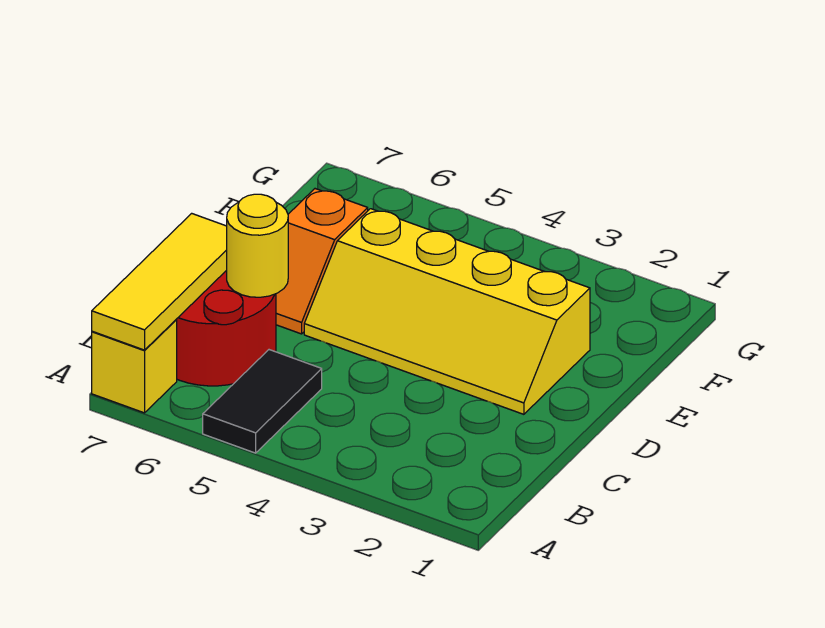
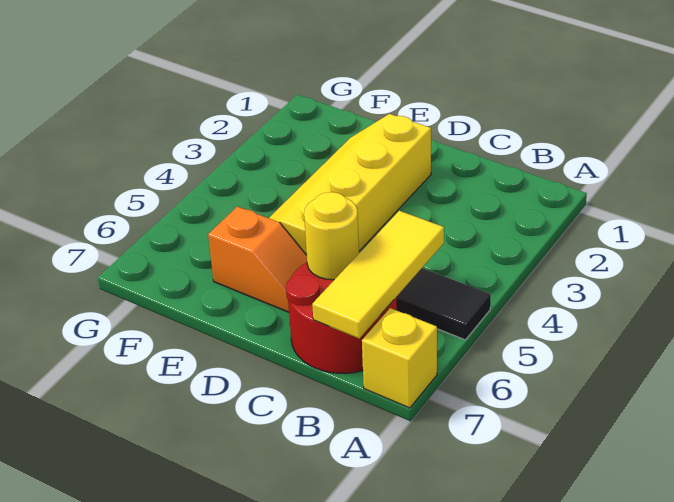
yellow tile A7:C7 level 2 -> yellow tile B5:B7 level 2
yellow slope D2:E5 level 1 top E -> yellow slope D2:E5 level 1 top D

